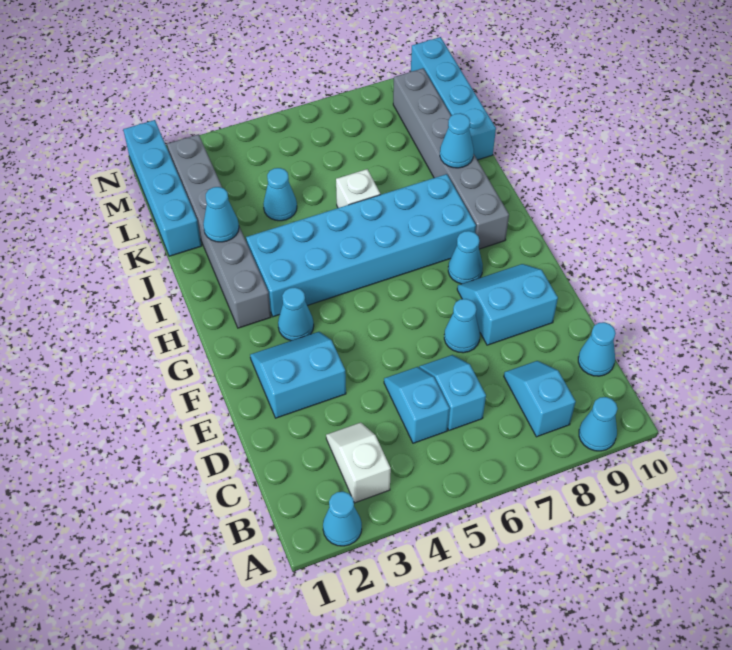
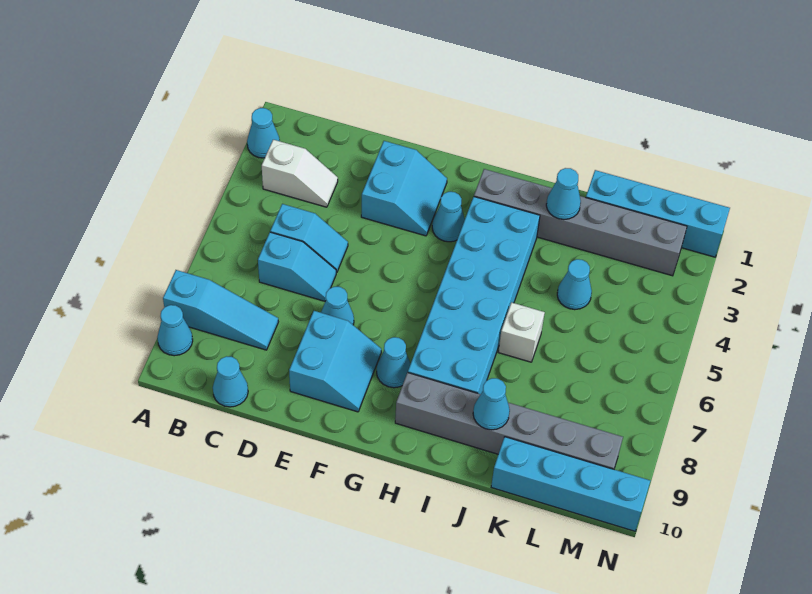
cyan slope B8:C8 level 1 top B -> cyan slope A8:C8 level 1 top A

